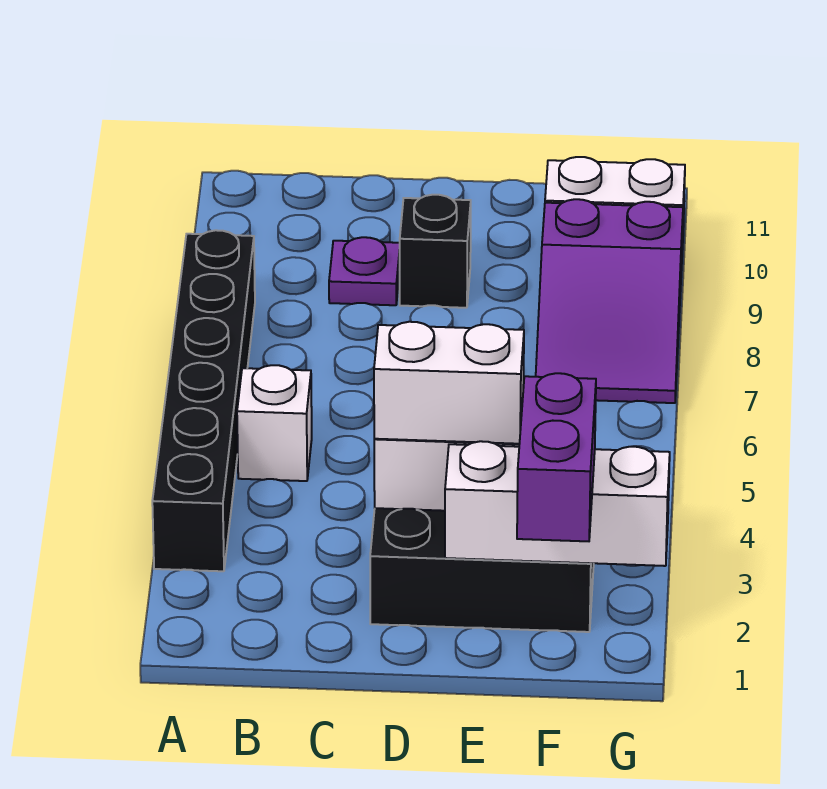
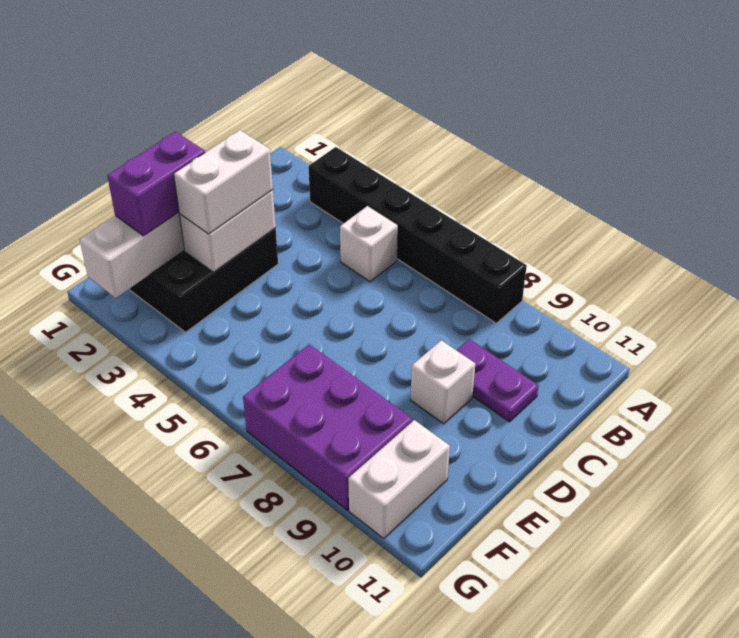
purple plate C9 level 1 -> purple plate C9:C10 level 1
black brick D9 level 1 -> white brick D9 level 1
purple brick F1:F2 level 3 -> purple brick E2:F2 level 3
purple slope F7:G9 level 1 top 9 -> purple brick F7:G9 level 1

